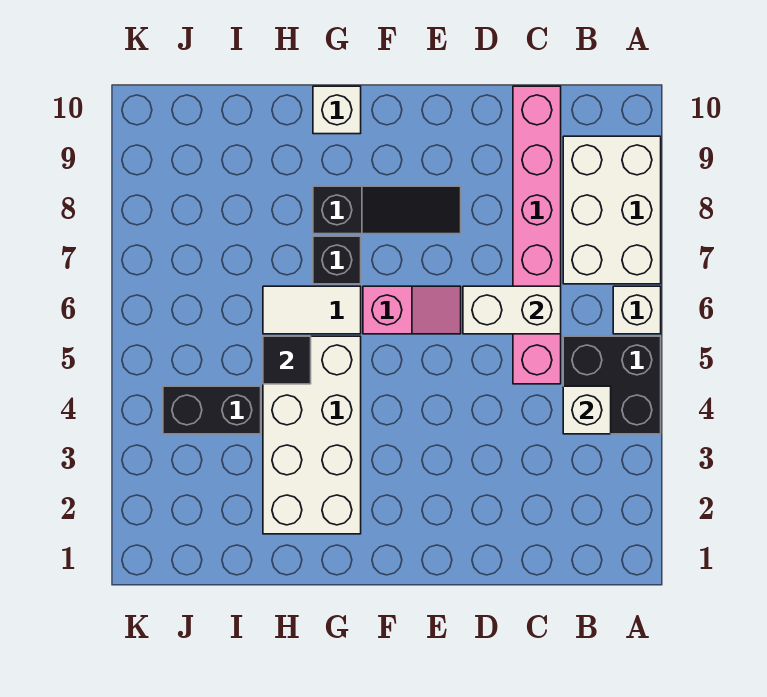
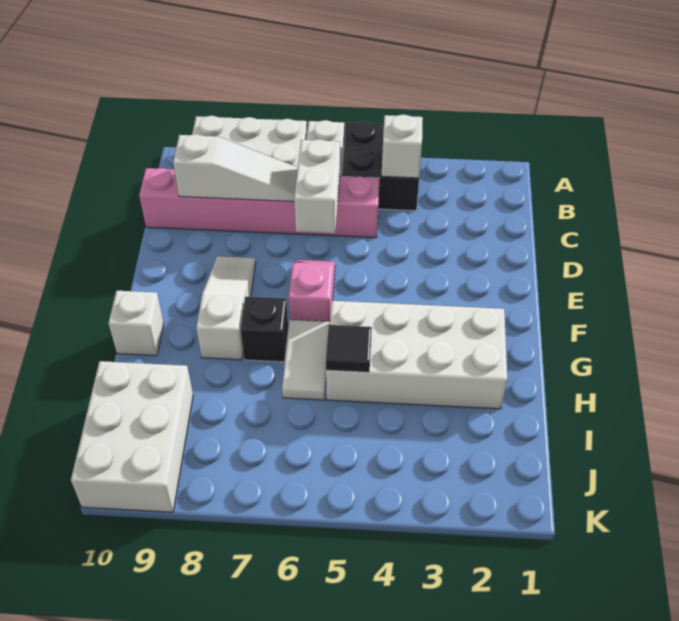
none -> white slope C7:C9 level 2 top 9
black slope E8:G8 level 1 top G -> white slope E8:G8 level 1 top G
black brick I4:J4 level 1 -> none
none -> white brick I9:K10 level 1

